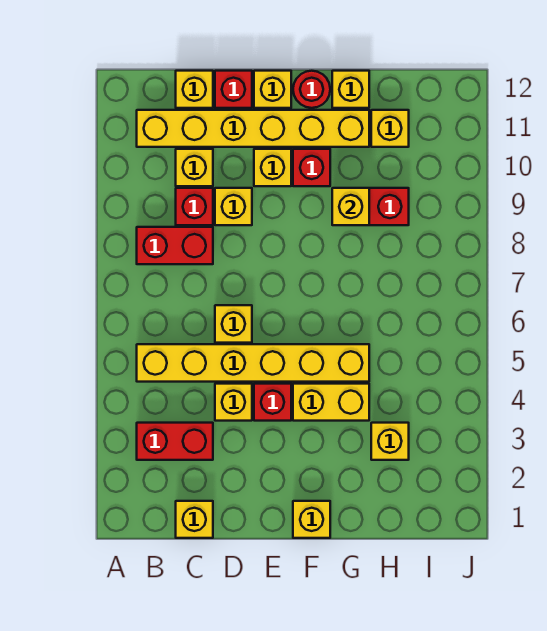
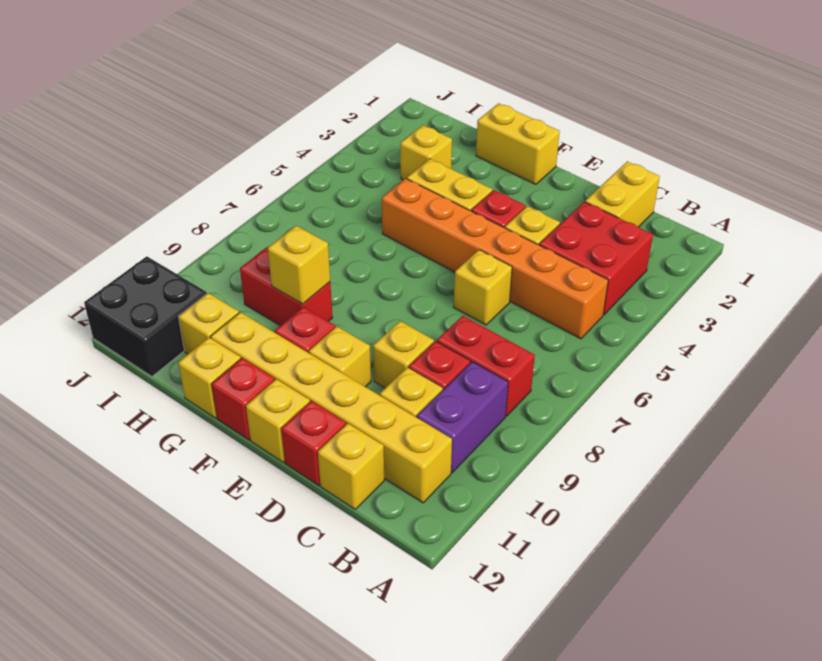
red brick B3:C3 level 1 -> red brick B3:C4 level 1
yellow brick B5:G5 level 1 -> orange brick B5:G5 level 1
none -> purple brick B9:B10 level 1
yellow brick C1 level 1 -> yellow brick C1:C2 level 1
yellow brick F1 level 1 -> yellow brick F1:G1 level 1
red round brick F12 level 1 -> red brick F12 level 1
none -> black brick I11:J12 level 1

